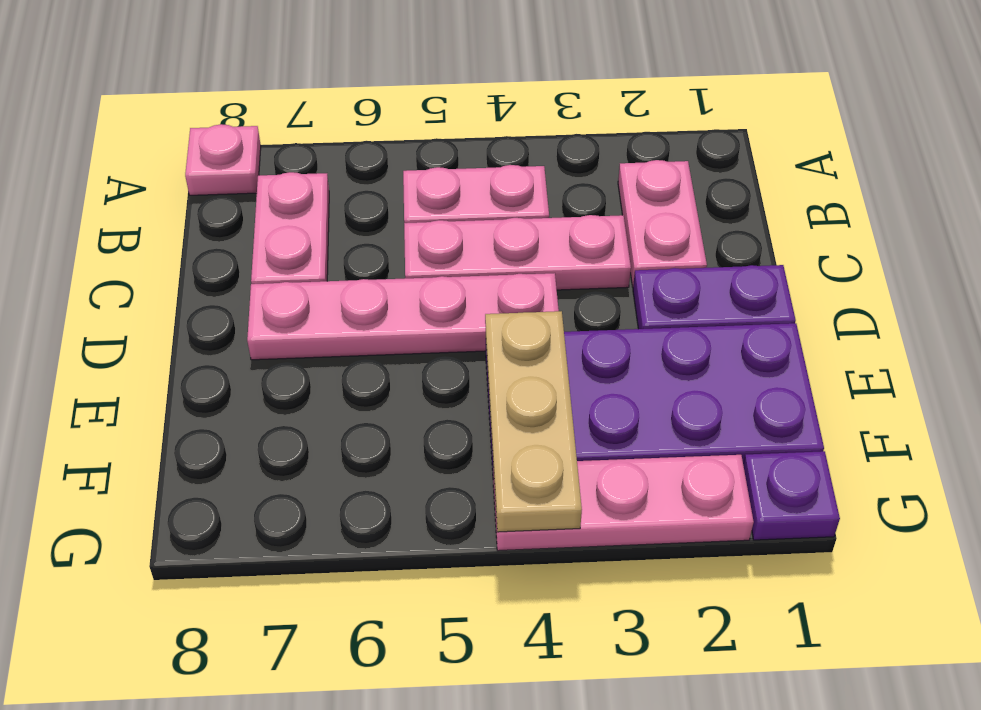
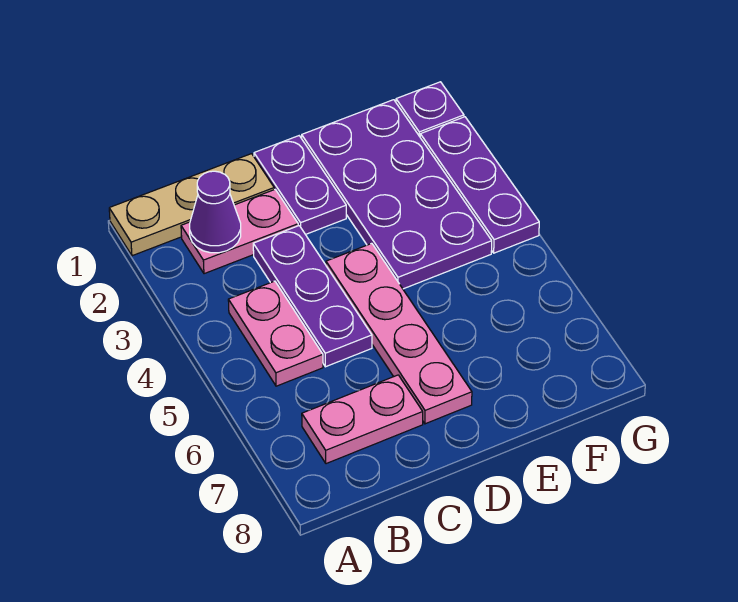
pink plate A8 level 1 -> none
none -> purple cone B2 level 2
pink plate C3:C5 level 1 -> purple plate C3:C5 level 1
tan plate E4:G4 level 2 -> tan plate A1:C1 level 1
pink plate G2:G4 level 1 -> purple plate G2:G4 level 1

